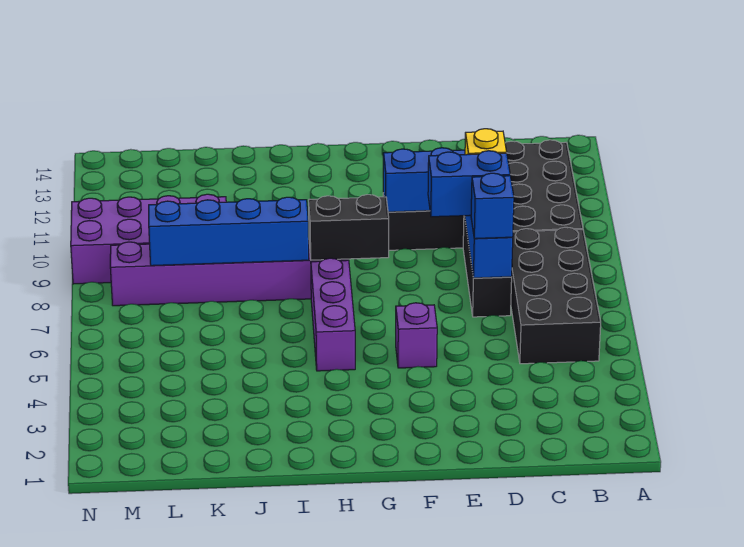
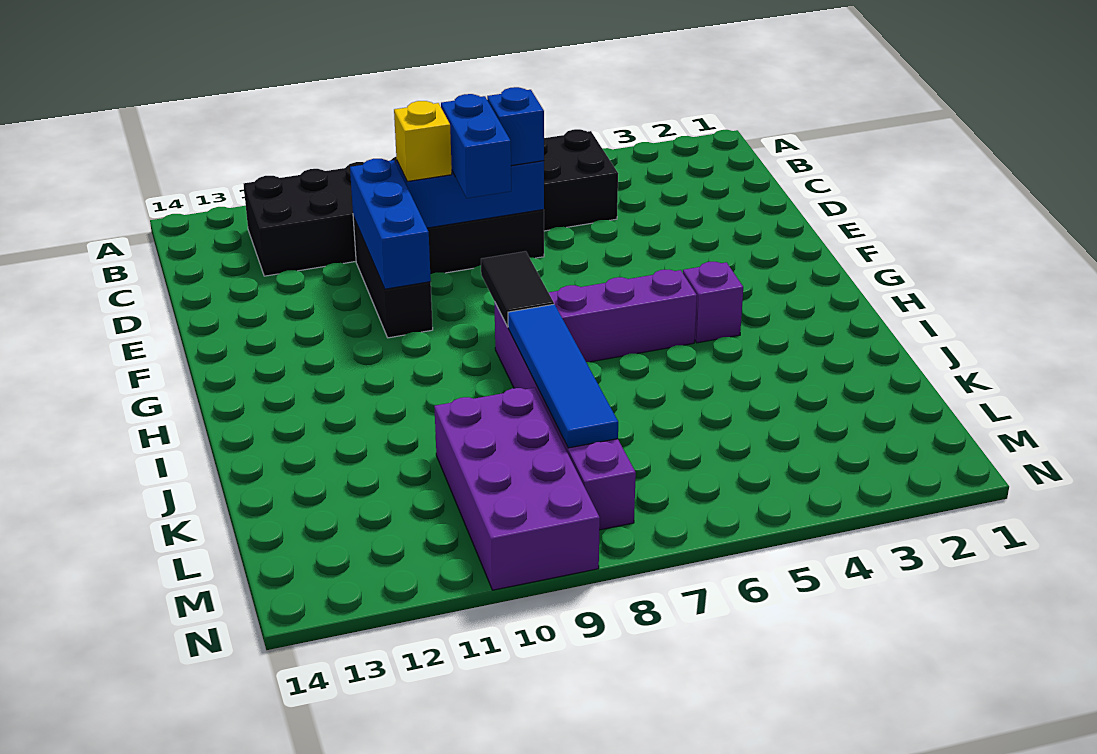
purple brick F5 level 1 -> purple brick H4 level 1
black brick G8:H8 level 2 -> black tile G8:H8 level 2
blue brick I8:L8 level 2 -> blue tile I8:L8 level 2

